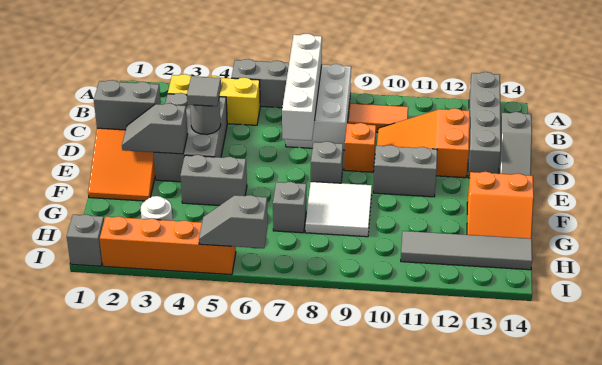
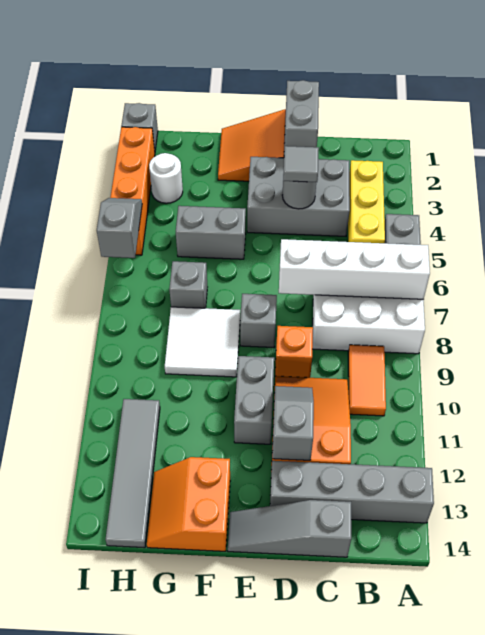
grey slope E2:E3 level 2 top 3 -> grey slope D11:D12 level 2 top 12
grey brick F4:F5 level 1 -> grey brick F5:G5 level 1

